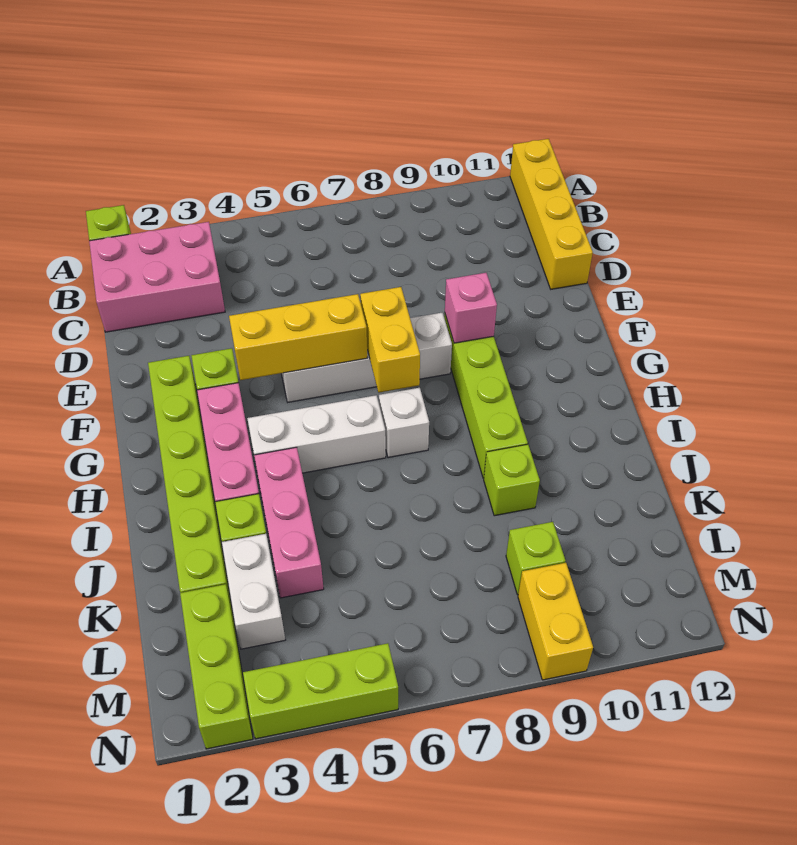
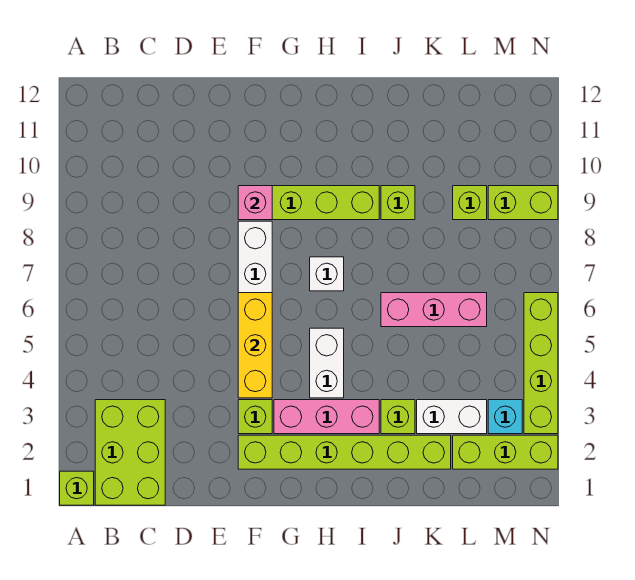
yellow brick A12:D12 level 1 -> none
pink brick B1:C3 level 1 -> lime brick B1:C3 level 1
yellow brick F7:G7 level 2 -> none
white brick H4:H6 level 1 -> white brick H4:H5 level 1
pink brick I4:K4 level 1 -> pink brick J6:L6 level 1
none -> cyan brick M3 level 1
yellow brick M9:N9 level 1 -> lime brick M9:N9 level 1
lime brick N3:N5 level 1 -> lime brick N3:N6 level 1

